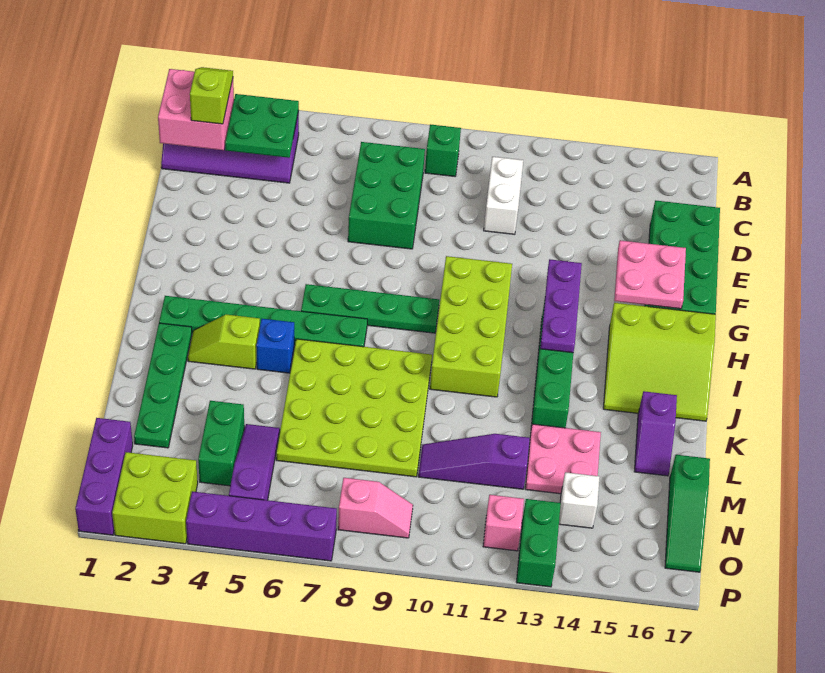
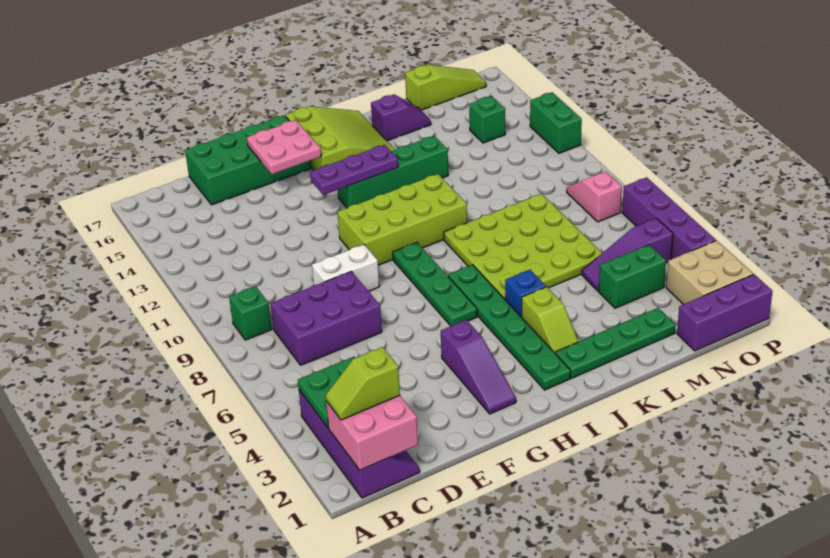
green brick C7:E8 level 1 -> purple brick C7:E8 level 1
white brick C11:D11 level 1 -> white brick E9:F9 level 1
pink plate L13:M14 level 1 -> none
purple slope M10:M12 level 1 top 12 -> purple slope G2:G4 level 1 top 4
green slope M17:O17 level 1 top M -> lime slope M17:O17 level 1 top M
white brick N14 level 1 -> green brick N14 level 1
lime brick O2:P3 level 1 -> tan brick O2:P3 level 1
pink brick O12 level 1 -> none
green brick O13:P13 level 1 -> green brick P12:P13 level 1

